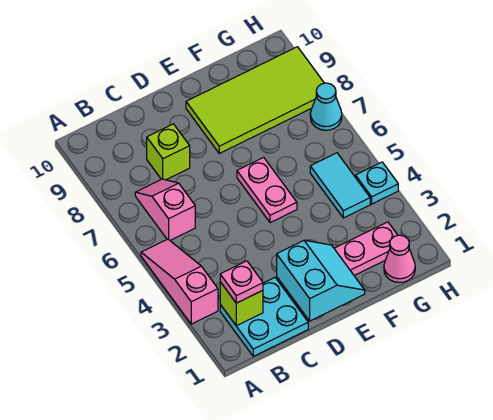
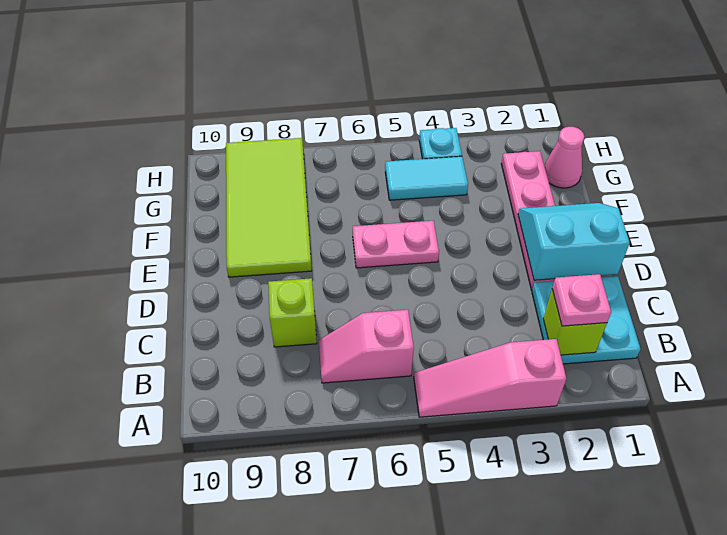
cyan cone H7 level 1 -> none

